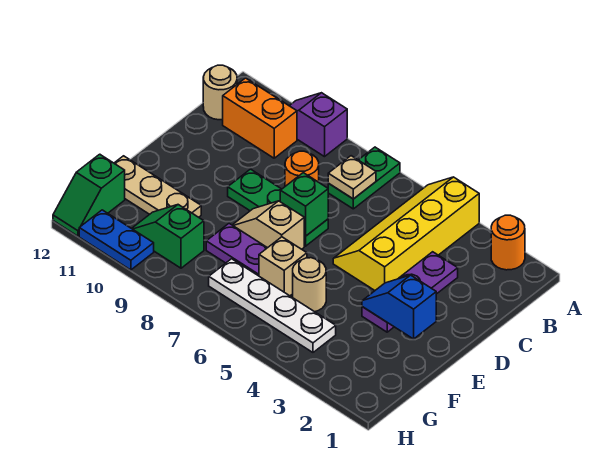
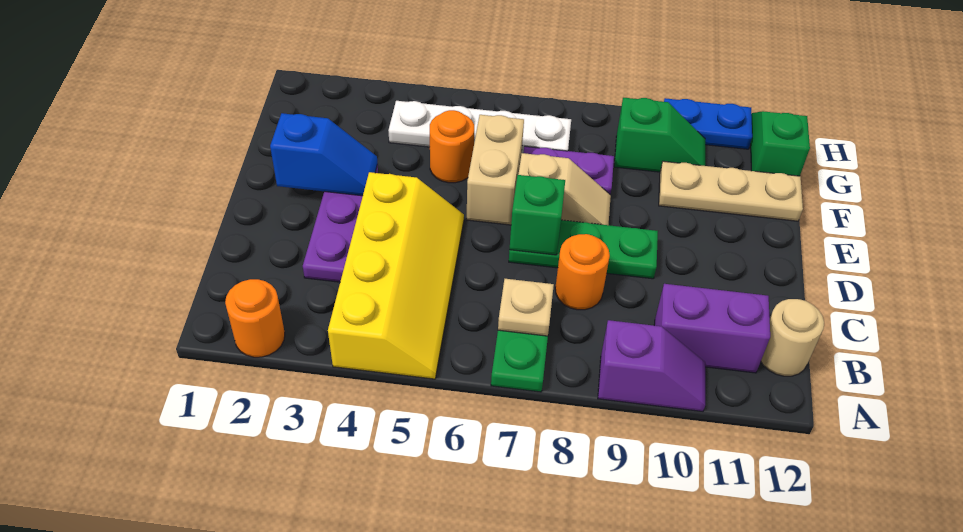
orange brick B10:B11 level 1 -> purple brick B10:B11 level 1
tan round brick F5 level 1 -> orange round brick F5 level 1
tan brick F6 level 1 -> tan brick E6:F6 level 1

